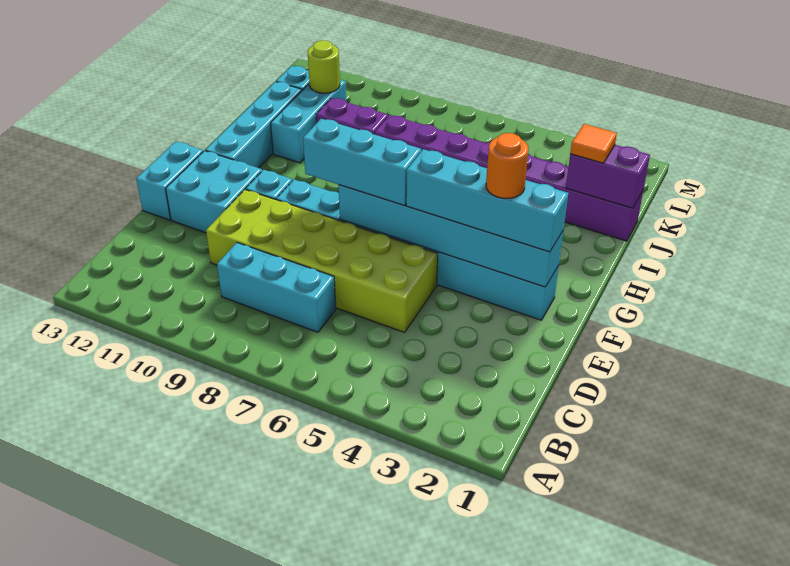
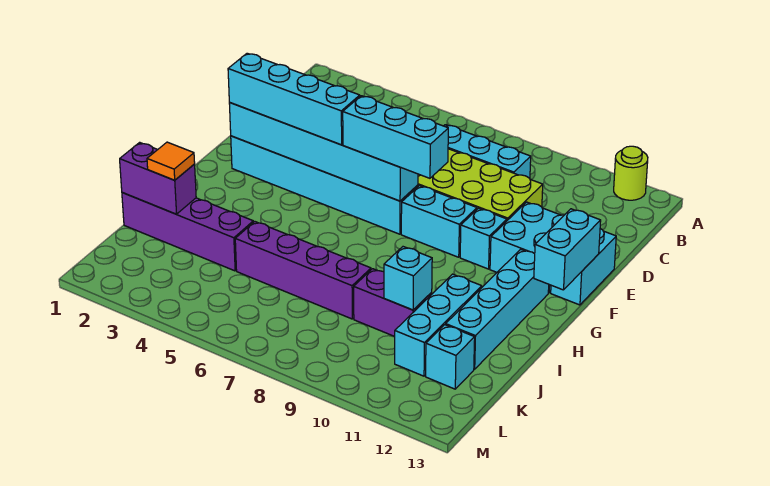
orange round brick F3 level 4 -> none
none -> cyan brick F13:G13 level 2
none -> cyan brick J10 level 2
lime round brick K11 level 2 -> lime round brick A12 level 1

